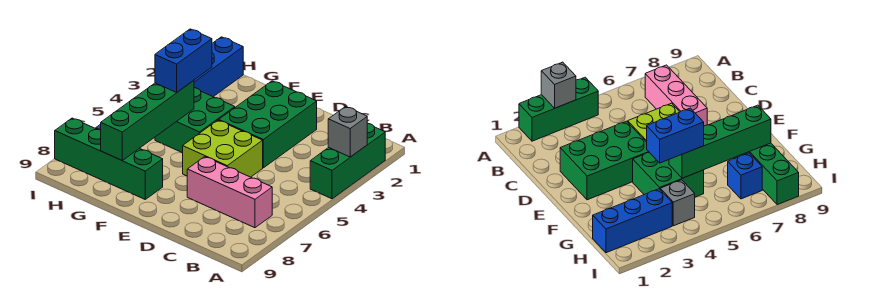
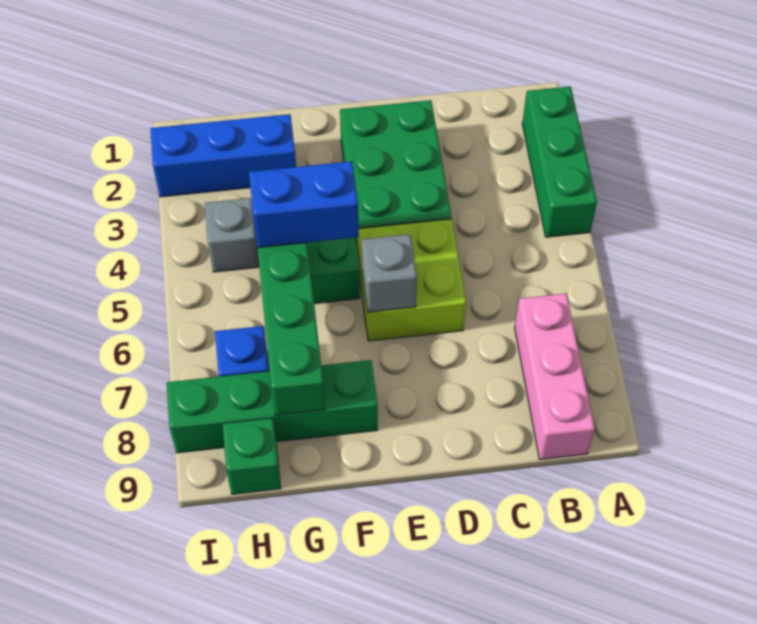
grey brick A3 level 2 -> grey brick E6 level 2
pink brick B7:D7 level 1 -> pink brick B7:B9 level 1
blue brick G4:G5 level 3 -> blue brick F5:G5 level 3
blue brick H1:H3 level 1 -> blue brick G2:I2 level 1
none -> green brick H9 level 1

